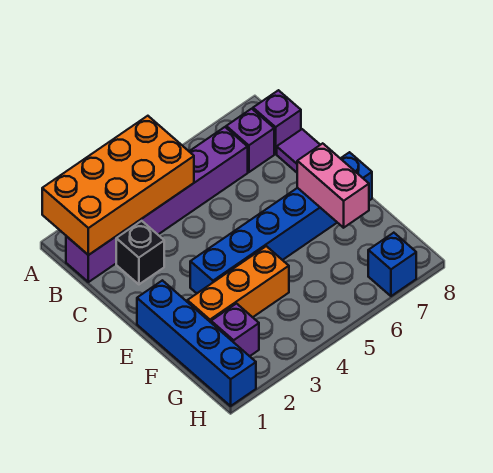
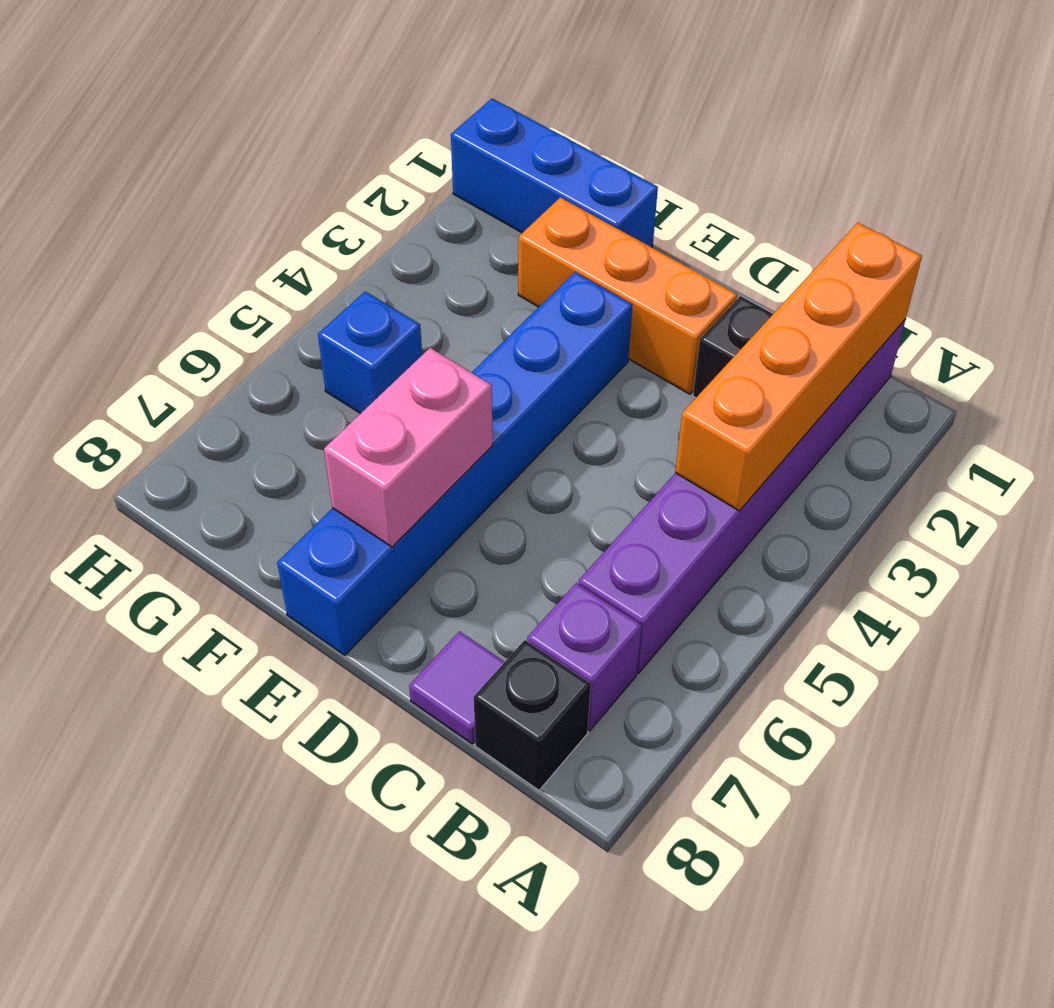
orange brick A1:B4 level 2 -> orange brick B1:B4 level 2
purple brick B8 level 1 -> black brick B8 level 1
blue brick E1:H1 level 1 -> blue brick F1:H1 level 1
pink brick E7:F7 level 2 -> pink brick E6:E7 level 2
orange brick F2:F4 level 1 -> orange brick D2:F2 level 1
purple brick G2 level 1 -> none
blue brick H7 level 1 -> blue brick G5 level 1

